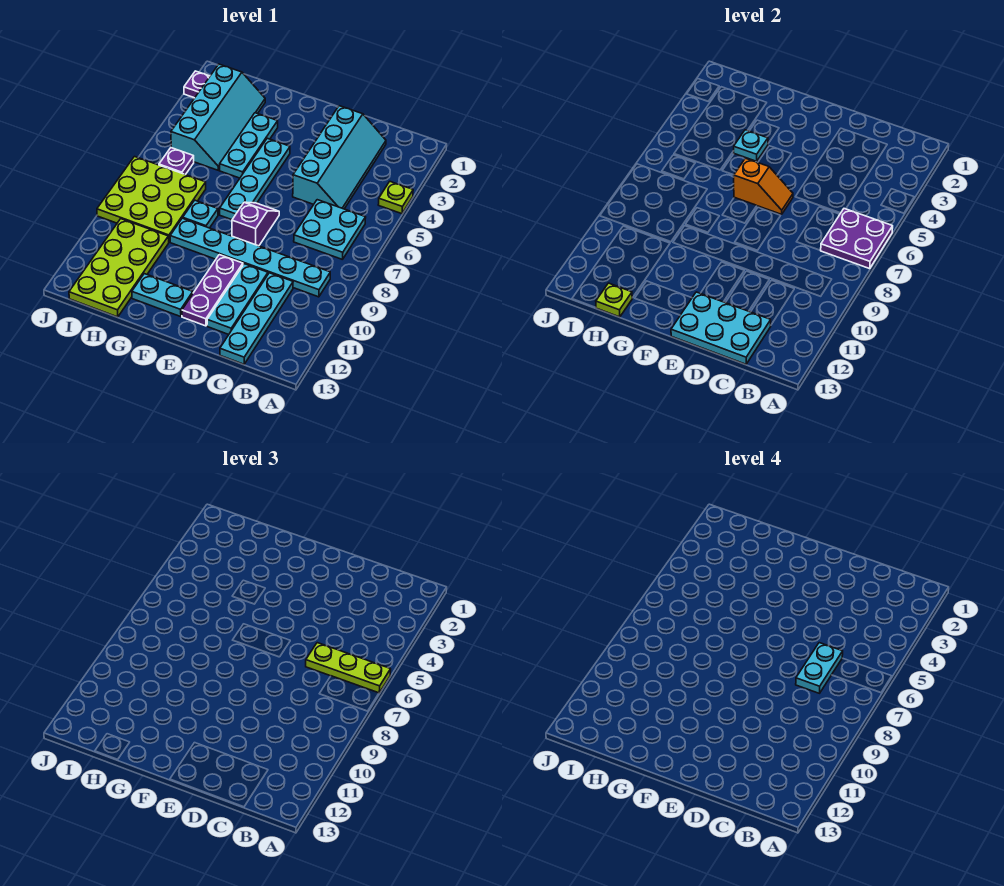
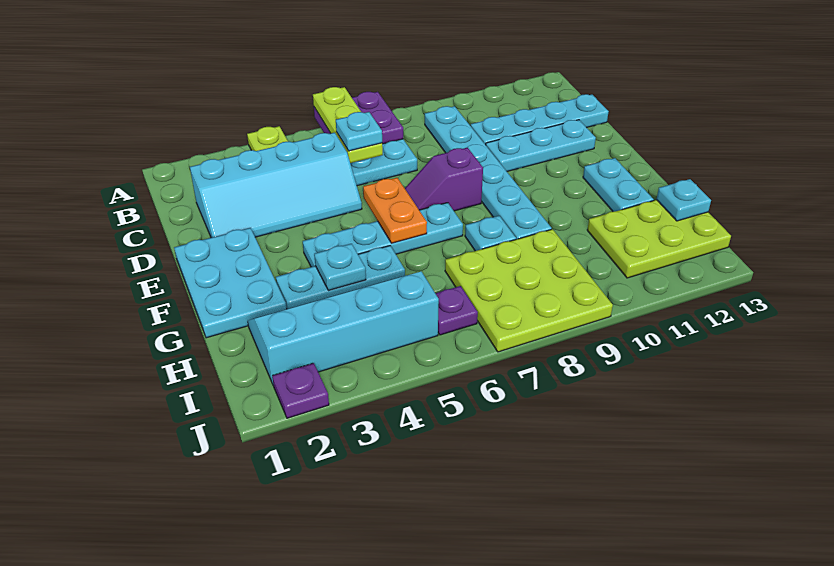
cyan slope C2:D5 level 1 top D -> cyan slope C2:D5 level 1 top C
cyan plate C6:C7 level 4 -> cyan plate C6 level 4
cyan plate C12:E13 level 2 -> cyan plate E1:G2 level 1
orange slope E6:F6 level 2 top F -> orange plate E6:F6 level 2
purple plate E10:E12 level 1 -> none
lime plate H10:I13 level 1 -> lime plate H11:I13 level 1
lime plate H13 level 2 -> cyan plate H13 level 2

